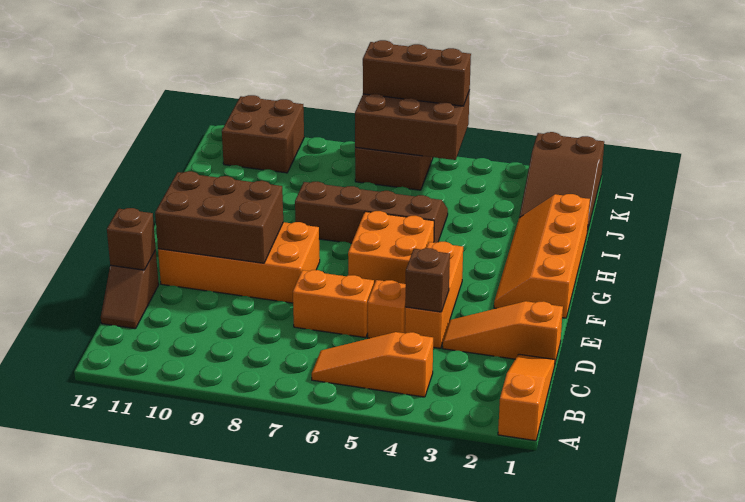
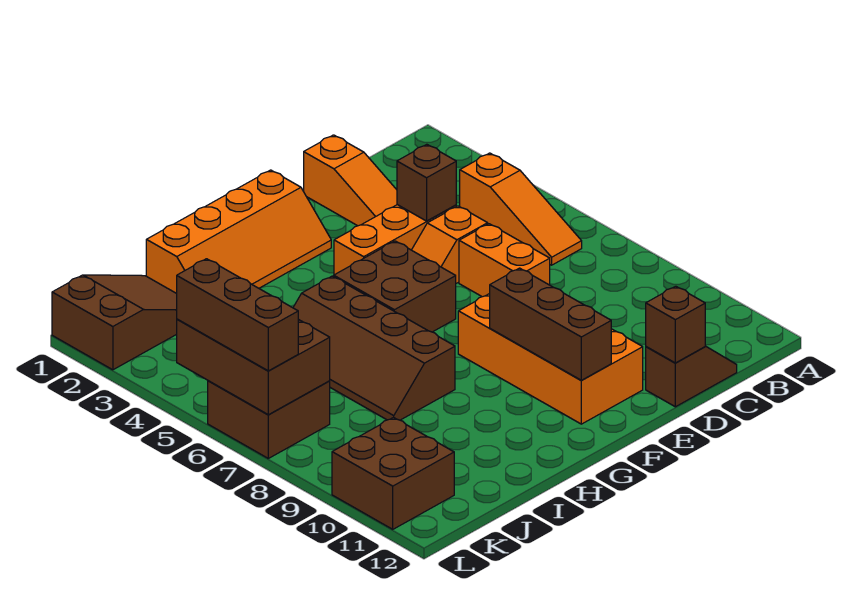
orange slope A1:C1 level 1 top A -> none
brown brick E9:F11 level 2 -> brown brick F9:F11 level 2
orange brick F5:G6 level 1 -> brown brick F5:G6 level 1

